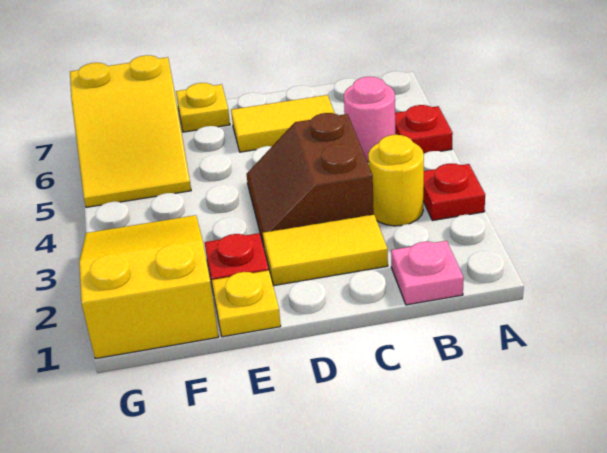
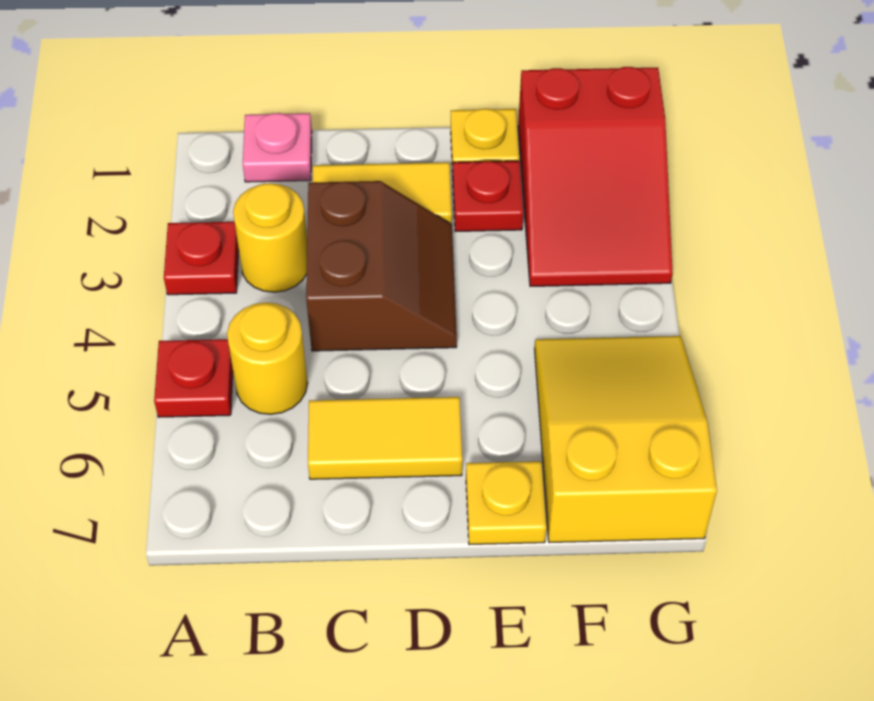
pink round brick B5 level 1 -> yellow round brick B5 level 1
yellow slope F1:G3 level 1 top 1 -> red slope F1:G3 level 1 top 1

